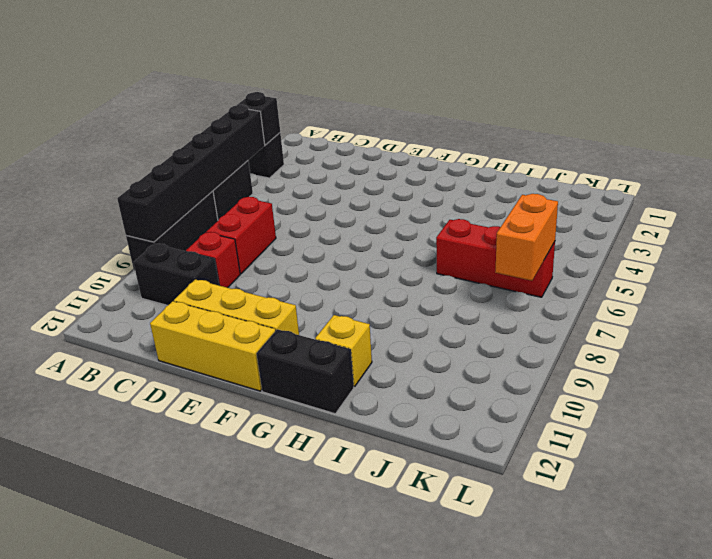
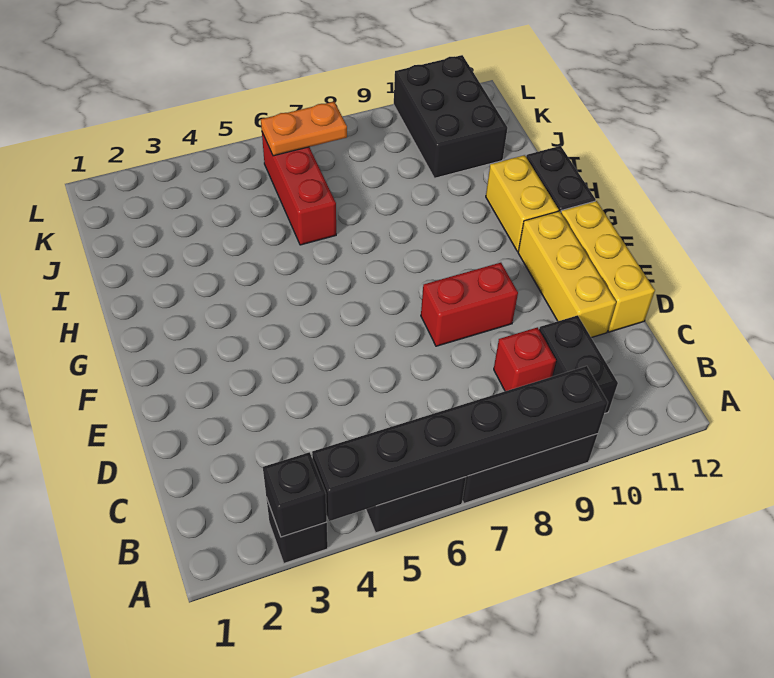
red brick C7:C8 level 1 -> red brick E8:E9 level 1
yellow brick H11 level 1 -> yellow brick G11:H11 level 1
none -> black brick J10:L11 level 1
orange brick K6:K7 level 2 -> orange plate K6:K7 level 2

